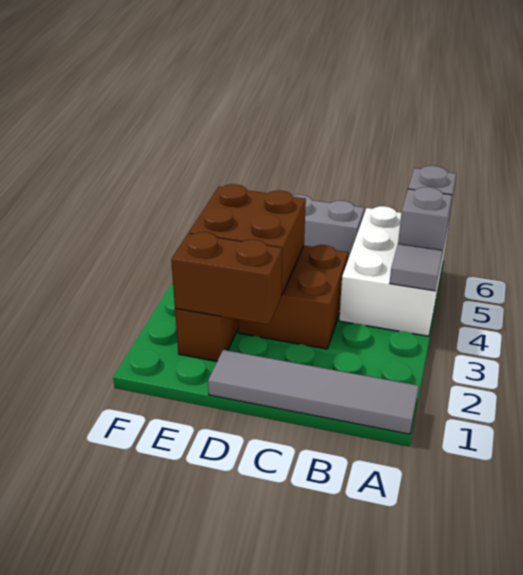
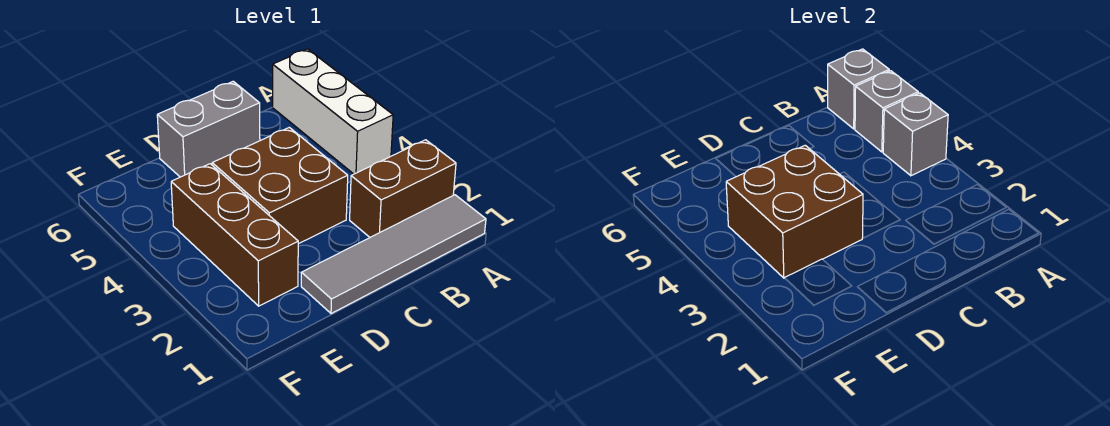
white brick A4:B6 level 1 -> white brick A4:A6 level 1
grey tile A4 level 2 -> grey brick A4 level 2
brown brick D2:E2 level 2 -> brown brick A2:B2 level 1

